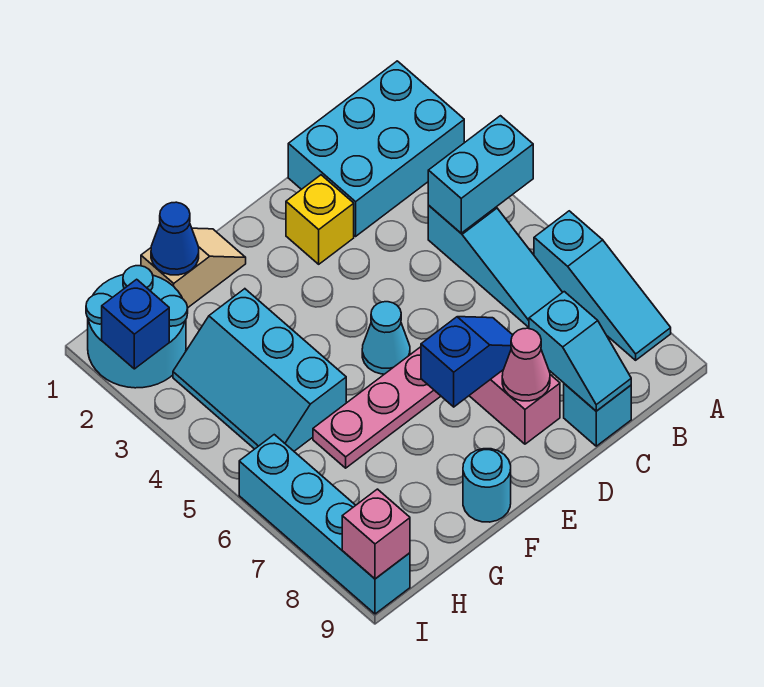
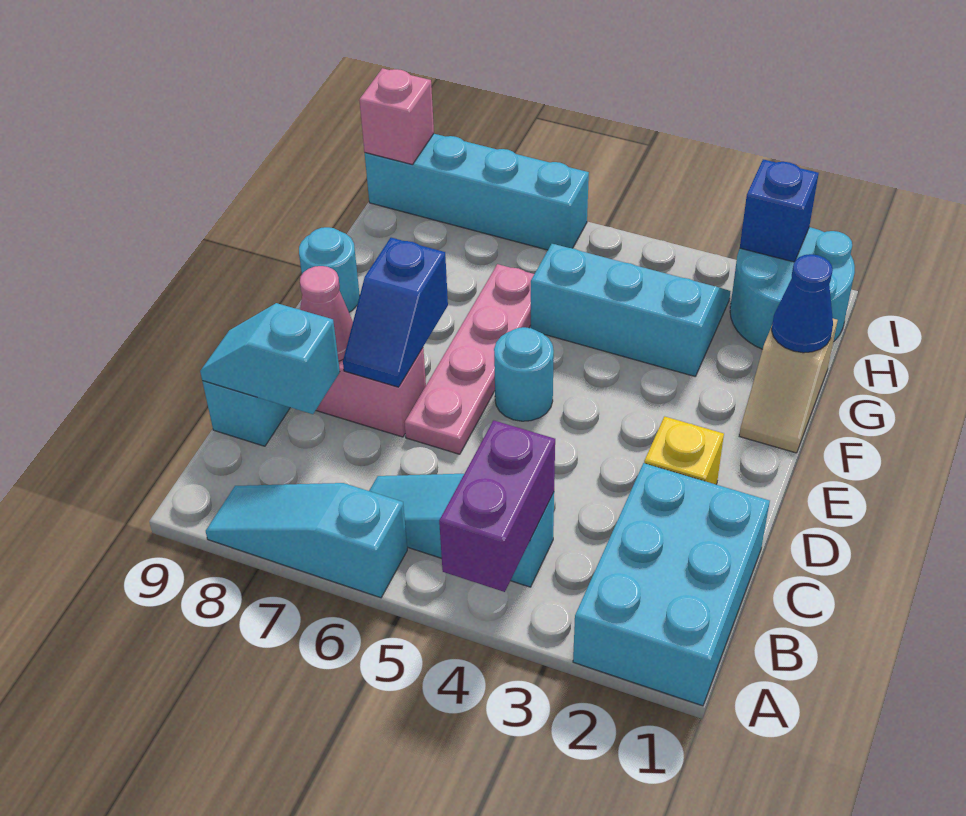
cyan brick A4:B4 level 2 -> purple brick A4:B4 level 2
cyan cone E5 level 1 -> cyan round brick E5 level 1

